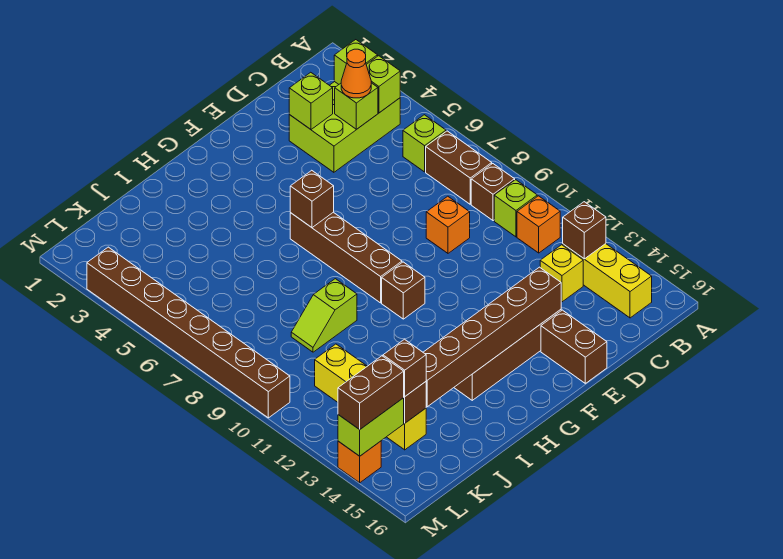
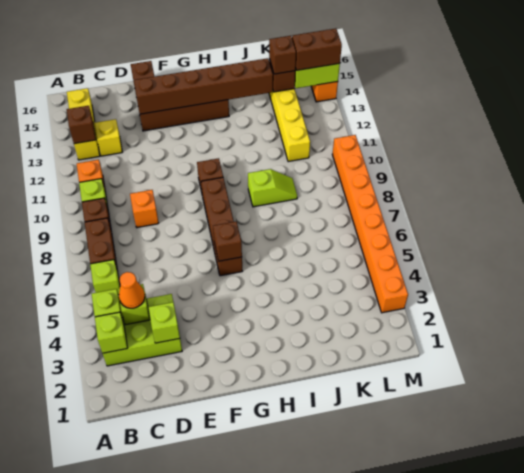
brown brick M3:M10 level 1 -> orange brick M3:M10 level 1

